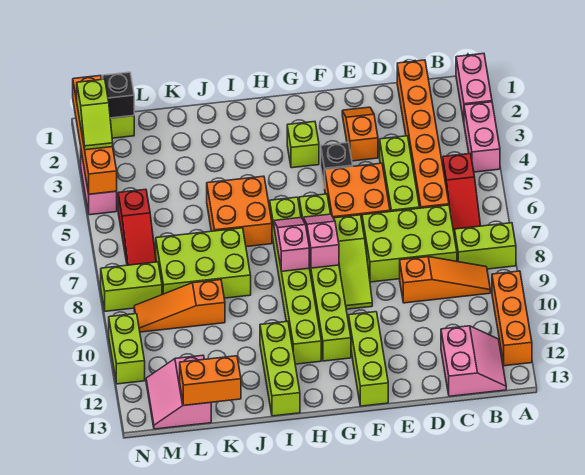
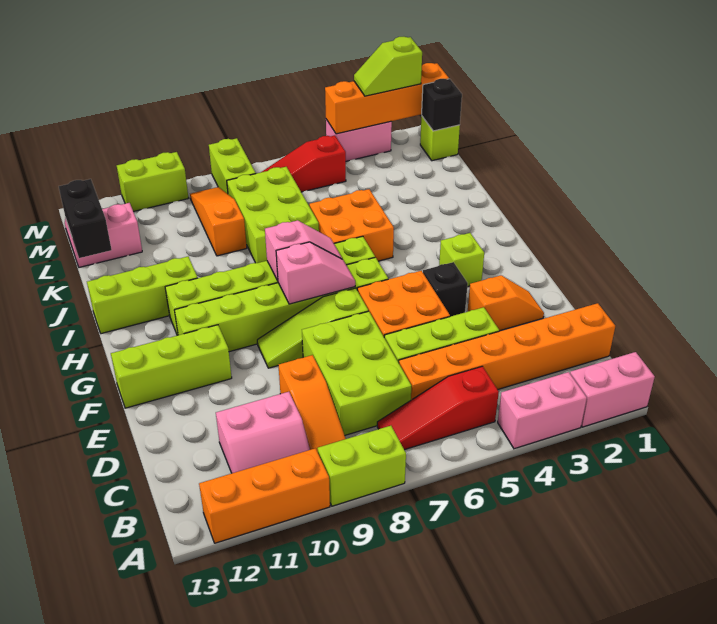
lime brick A8:B8 level 1 -> lime brick A8:A9 level 1
pink slope B12:C13 level 1 top C -> pink slope B10:C11 level 1 top C
orange brick K13:L13 level 2 -> black brick K13:L13 level 2

